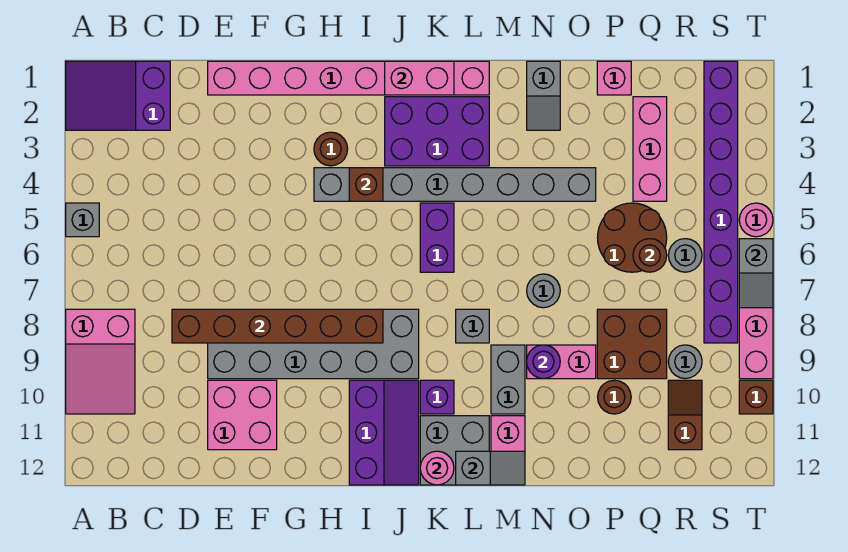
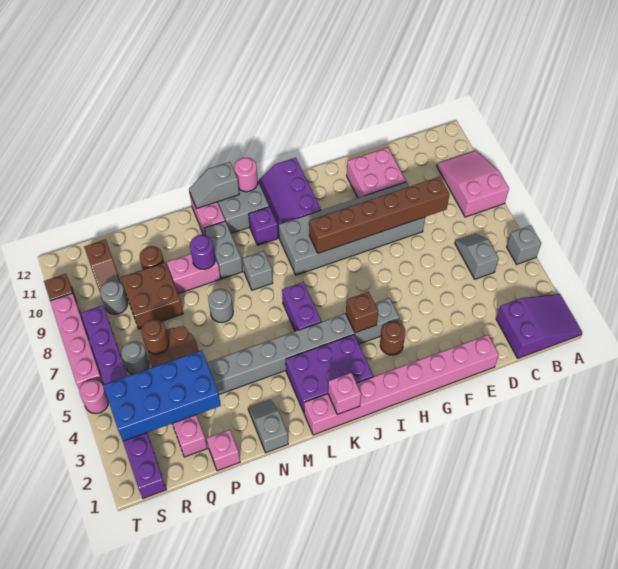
pink brick J1:K1 level 2 -> pink brick K1 level 2
none -> blue brick P3:S4 level 2
grey slope T6:T7 level 2 top 6 -> grey slope C5:C6 level 1 top 5

